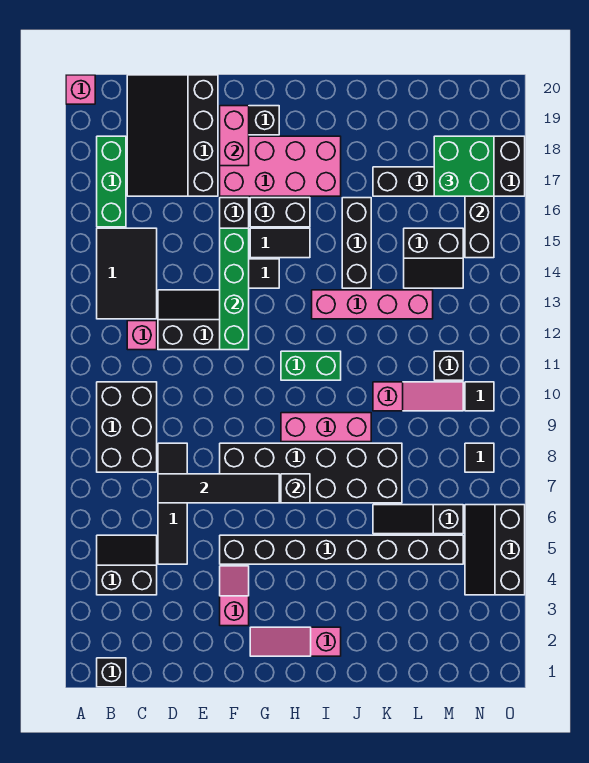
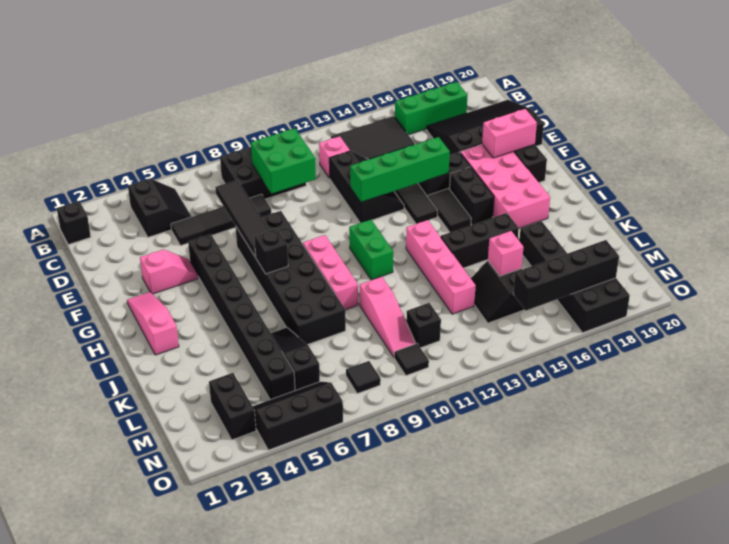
pink brick A20 level 1 -> pink brick L15 level 2
none -> black brick M3:N3 level 1
green brick M17:N18 level 3 -> green brick C9:D10 level 2

